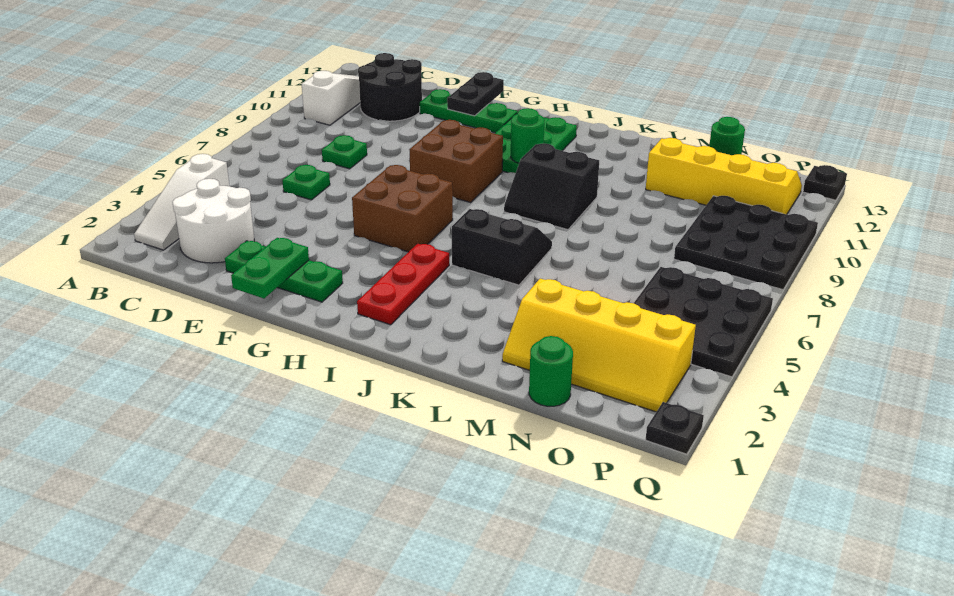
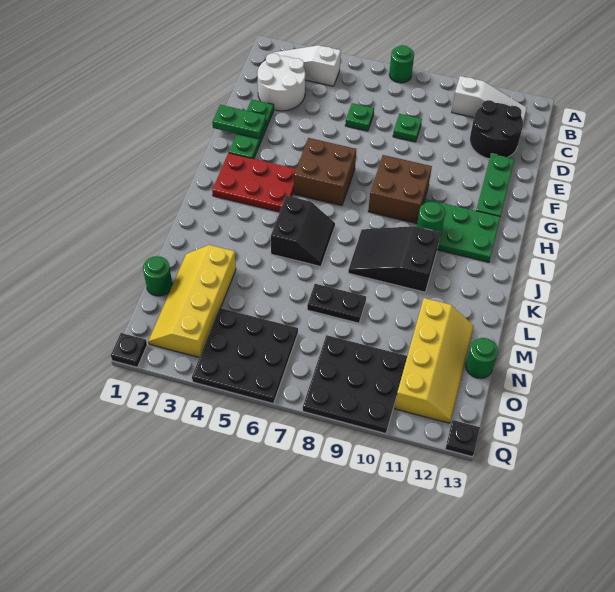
none -> green round brick A7 level 1
black plate F12:F13 level 2 -> black plate M7:M8 level 1
red plate I2:I4 level 1 -> red plate H2:I4 level 1
black slope J8:K9 level 1 top 9 -> black slope J8:K10 level 1 top 10

